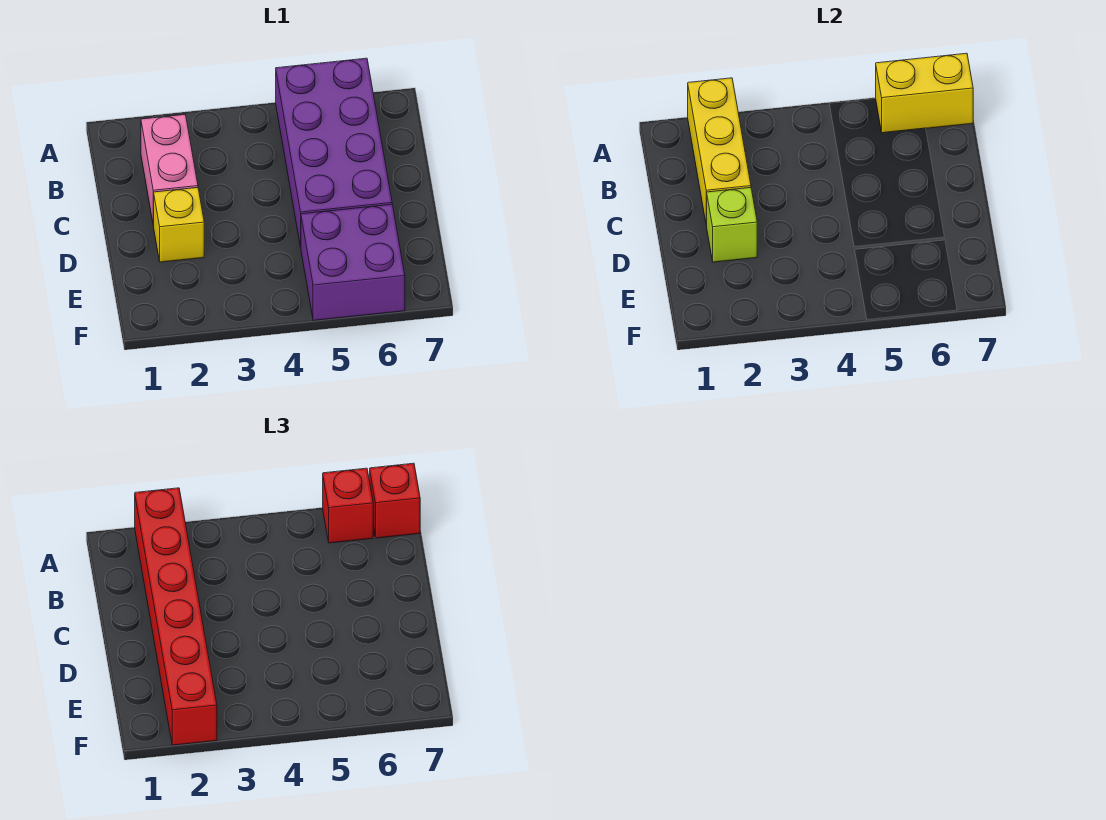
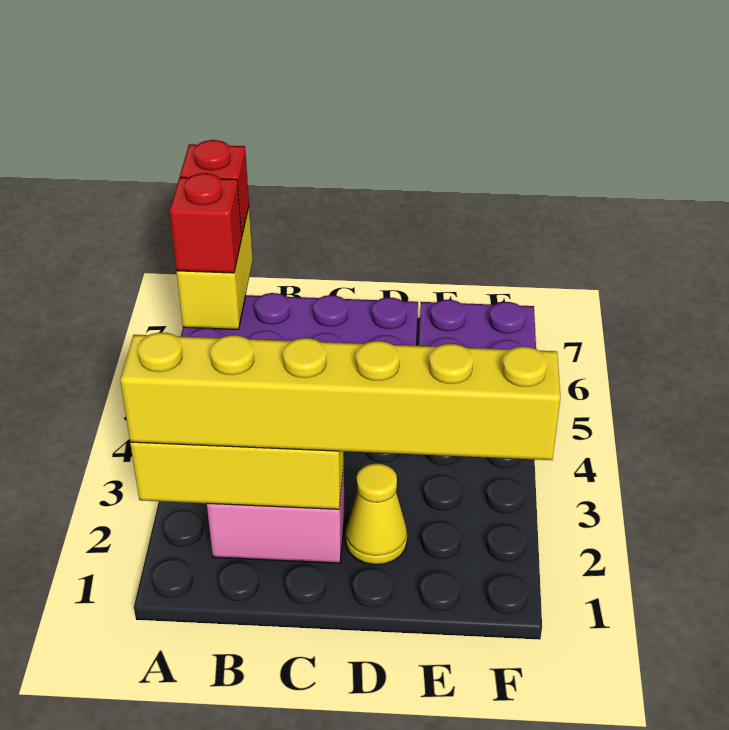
red brick A2:F2 level 3 -> yellow brick A2:F2 level 3
yellow brick D2 level 1 -> yellow cone D2 level 1
lime brick D2 level 2 -> none

